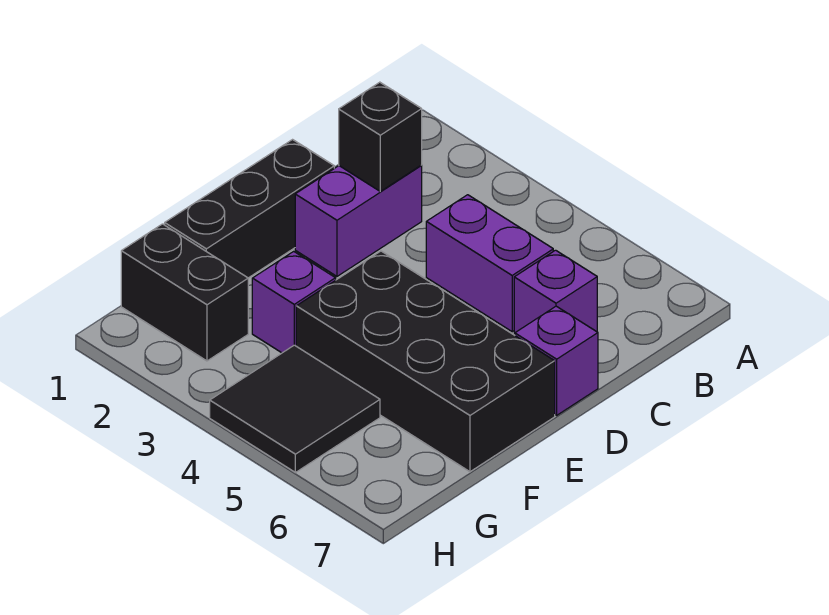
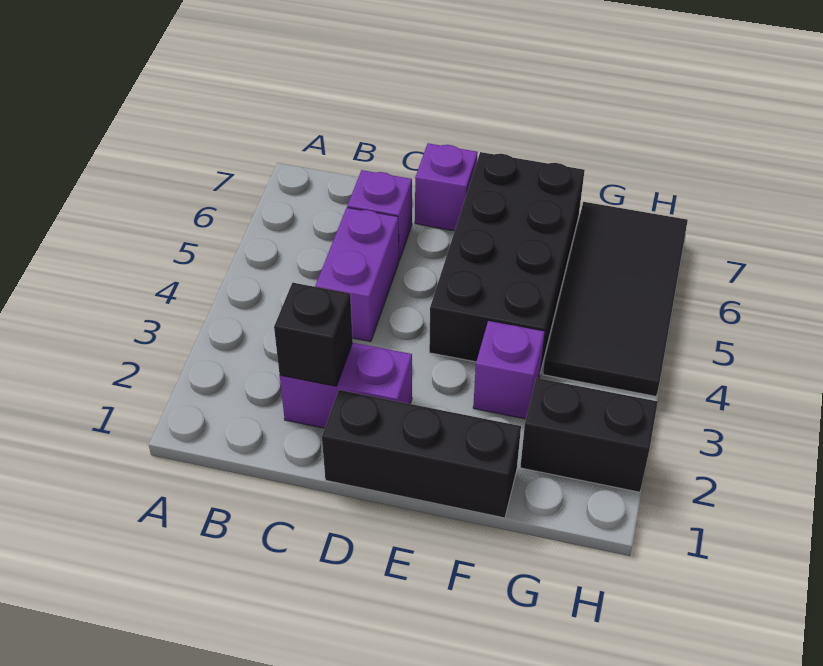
black brick G1:G2 level 1 -> black brick G2:H2 level 1
black tile G4:H5 level 1 -> black tile G4:H7 level 1

